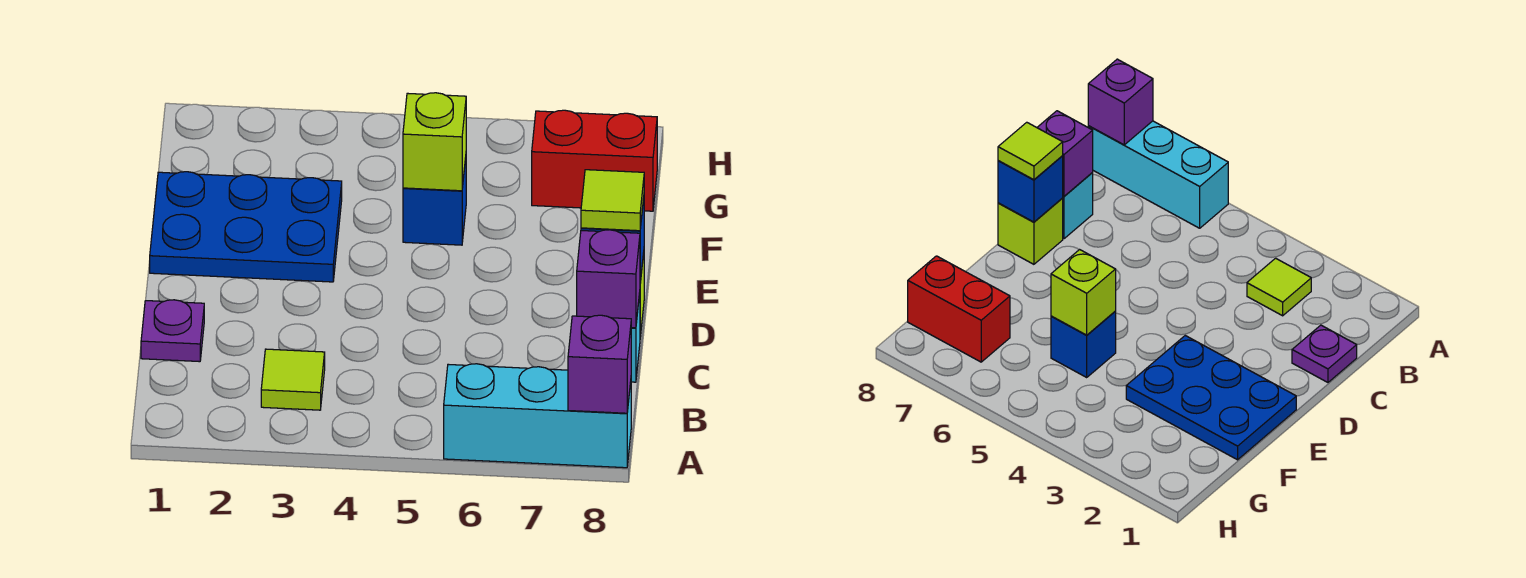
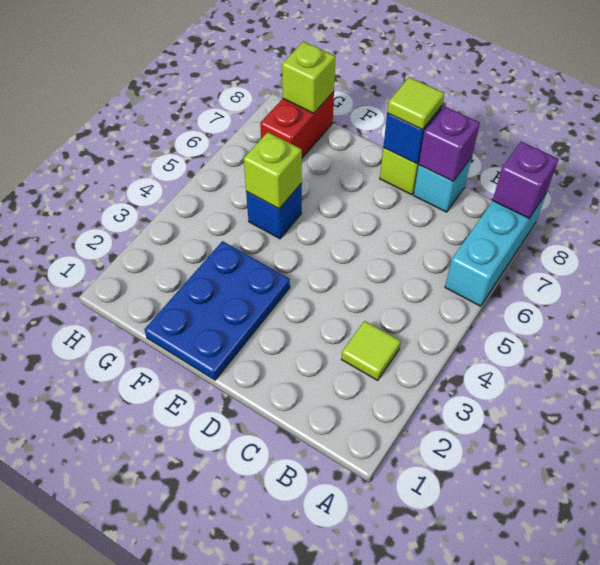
purple plate C1 level 1 -> none
none -> lime brick G8 level 2

